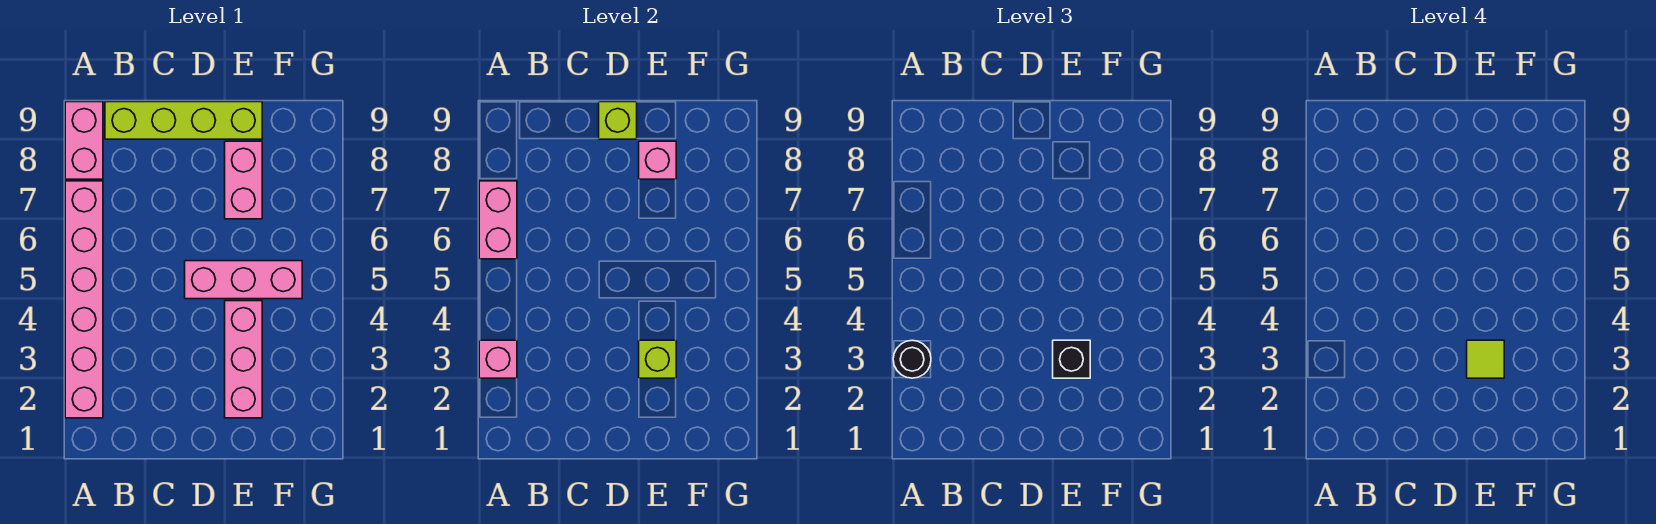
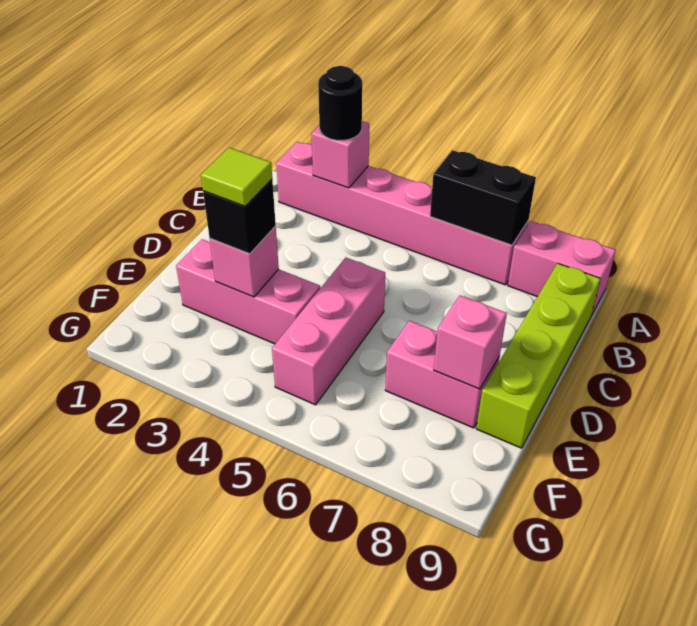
pink brick A6:A7 level 2 -> black brick A6:A7 level 2
lime brick D9 level 2 -> none
lime brick E3 level 2 -> pink brick E3 level 2

